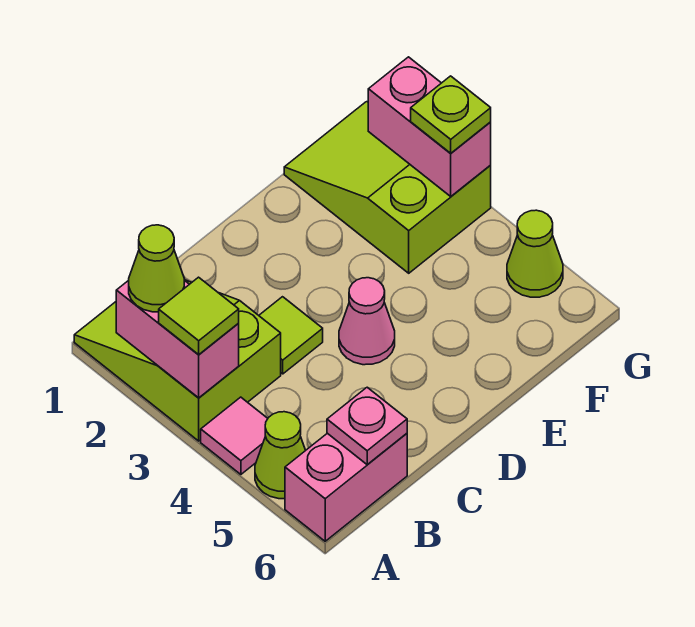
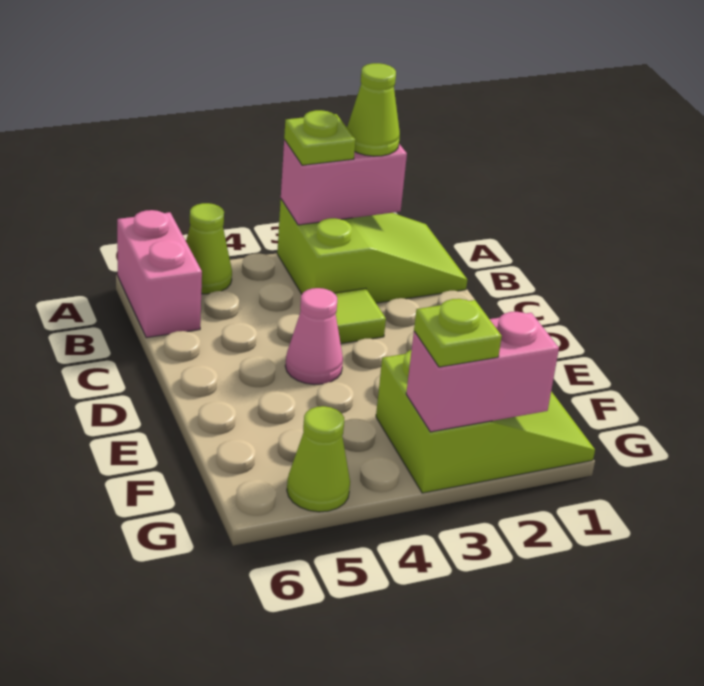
lime tile A3 level 3 -> lime plate A3 level 3
pink tile A4 level 1 -> none
pink plate B6 level 2 -> none

